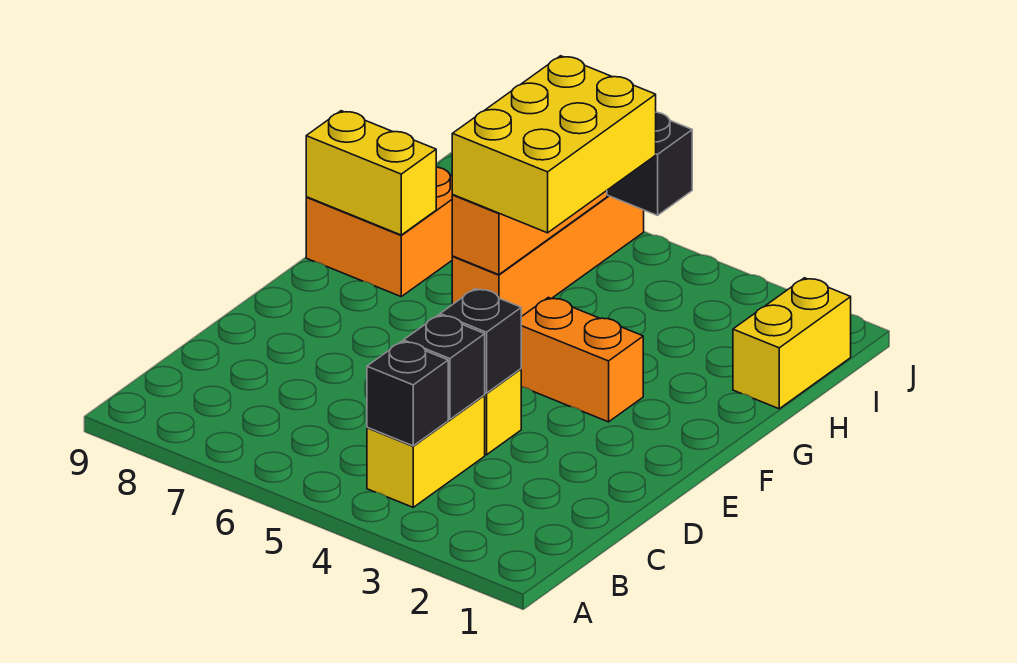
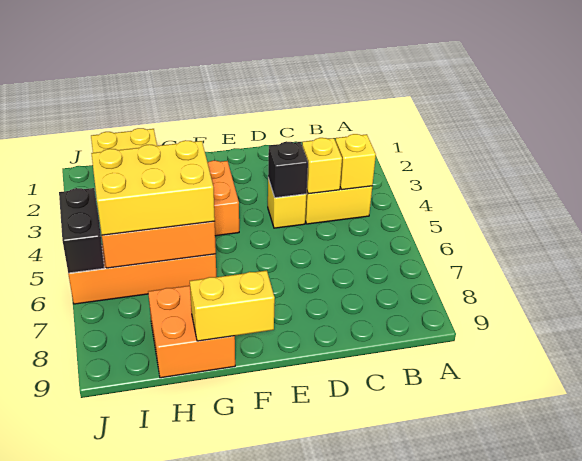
black brick B4 level 2 -> yellow brick B4 level 2
black brick C4 level 2 -> yellow brick C4 level 2
yellow brick G8:G9 level 2 -> yellow brick F9:G9 level 2

